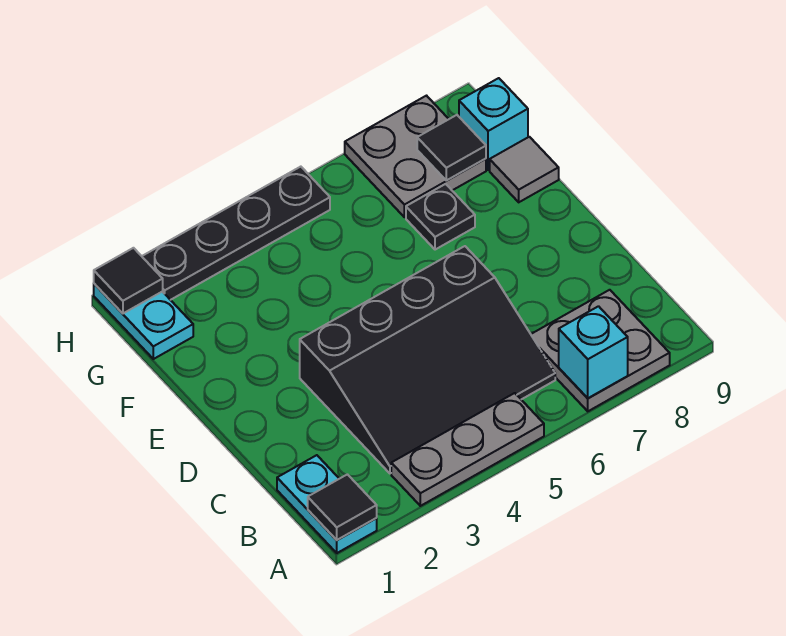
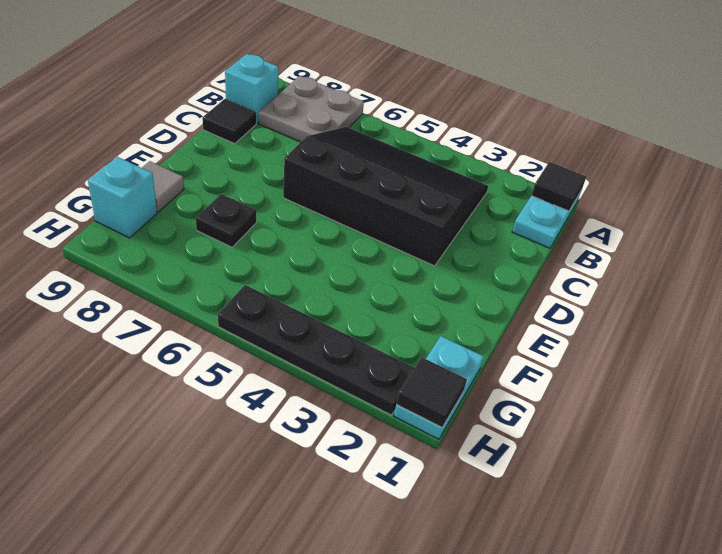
grey plate A3:A5 level 1 -> none
cyan brick A7 level 2 -> cyan brick B9 level 1
grey plate G7:H8 level 1 -> none
black tile G8 level 2 -> black tile C9 level 1

